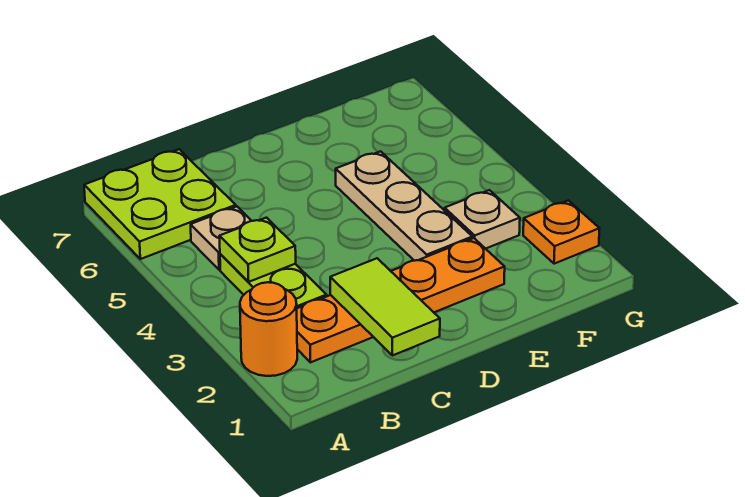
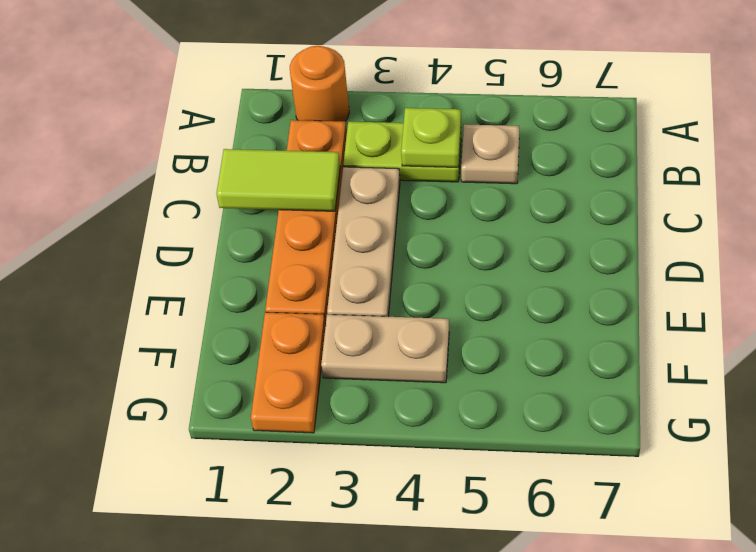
lime plate A6:B7 level 1 -> none
tan plate E3:E5 level 1 -> tan plate C3:E3 level 1
tan plate F3 level 1 -> tan plate F3:F4 level 1
orange plate G2 level 1 -> orange plate F2:G2 level 1

